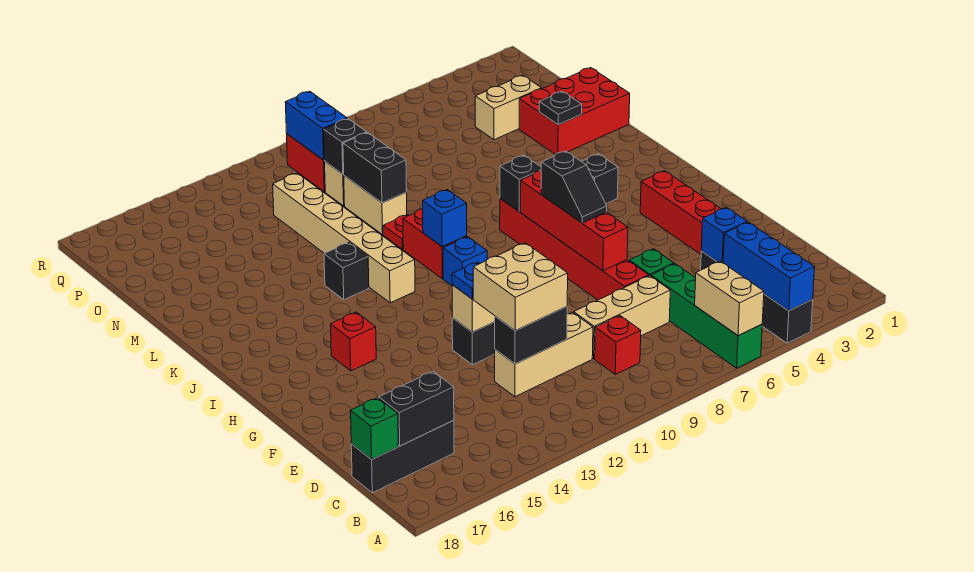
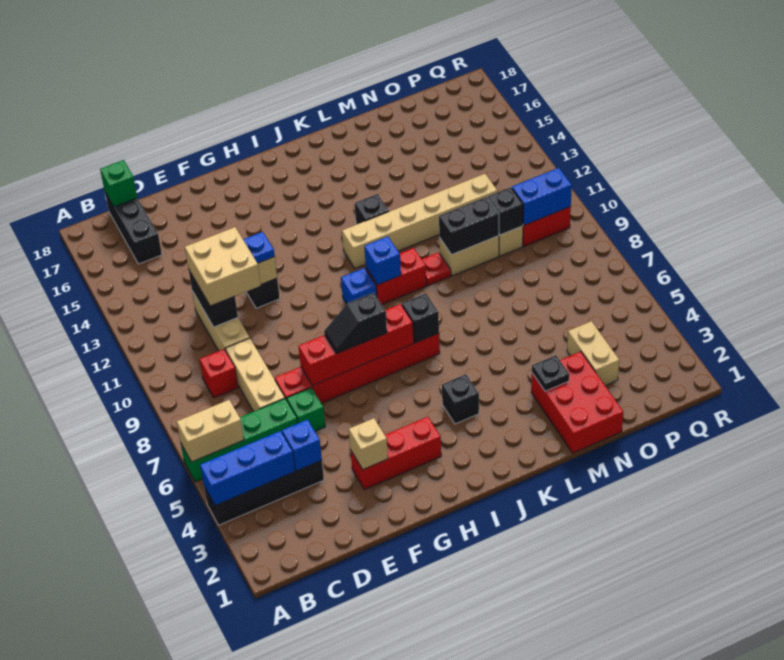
black brick C16:C17 level 2 -> none
none -> tan brick F3 level 2
red brick H15 level 1 -> none

